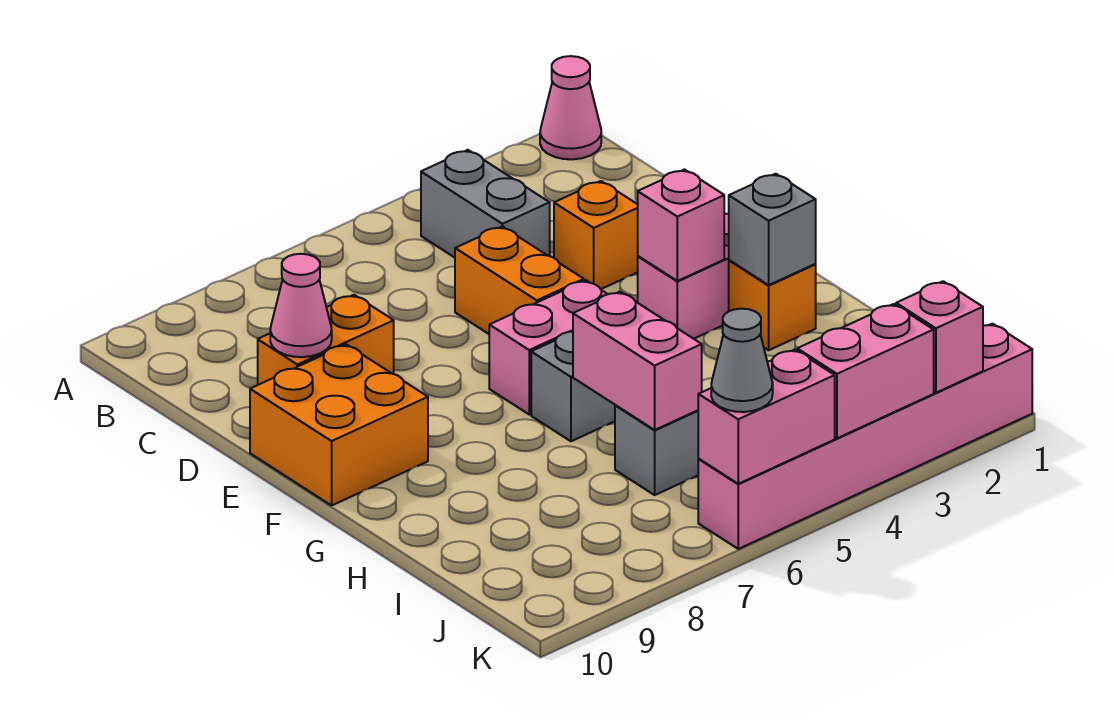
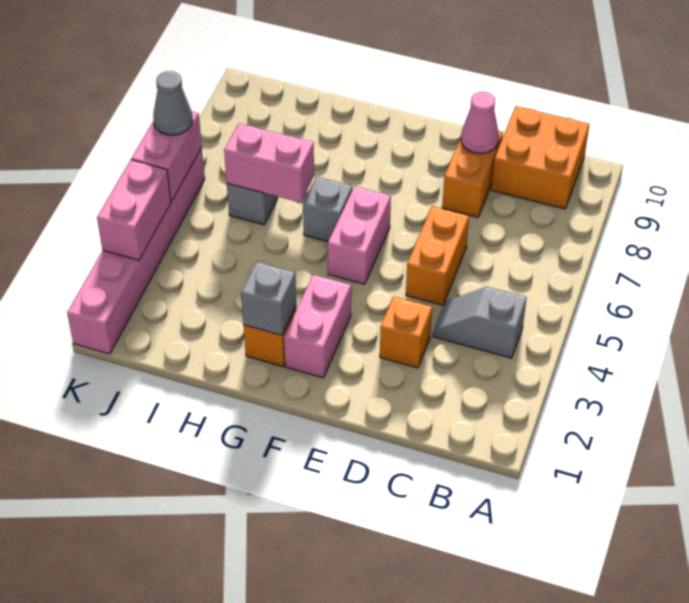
pink cone A1 level 1 -> none
grey brick B4:C4 level 1 -> grey slope B4:C4 level 1 top B
orange brick D5:E5 level 1 -> orange brick D5:D6 level 1
orange brick E9:F10 level 1 -> orange brick B9:C10 level 1
pink brick F3 level 2 -> none
pink brick K2 level 2 -> none

